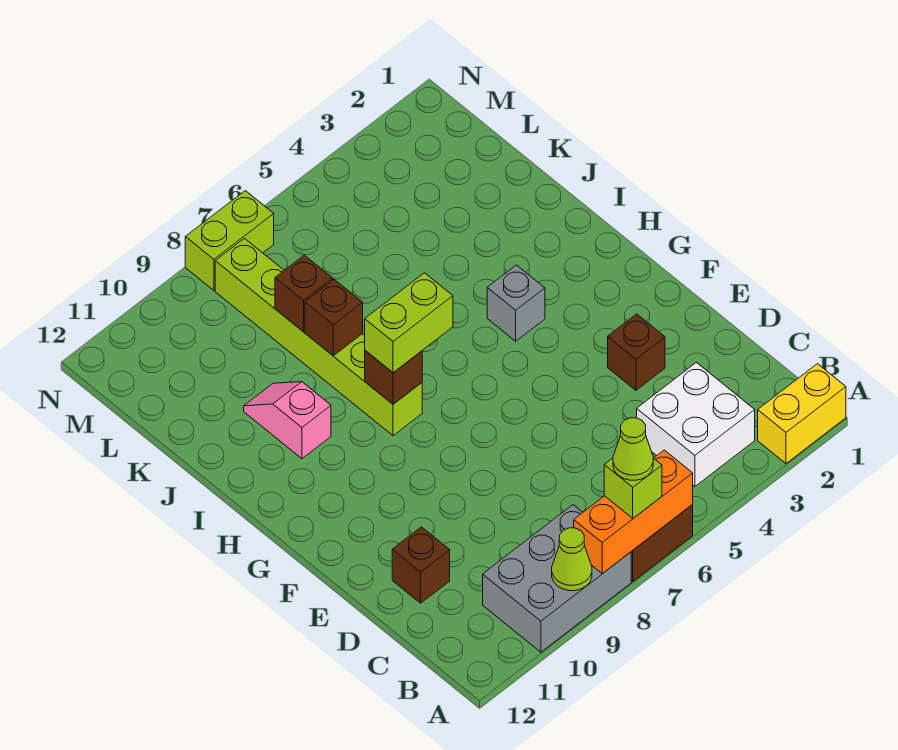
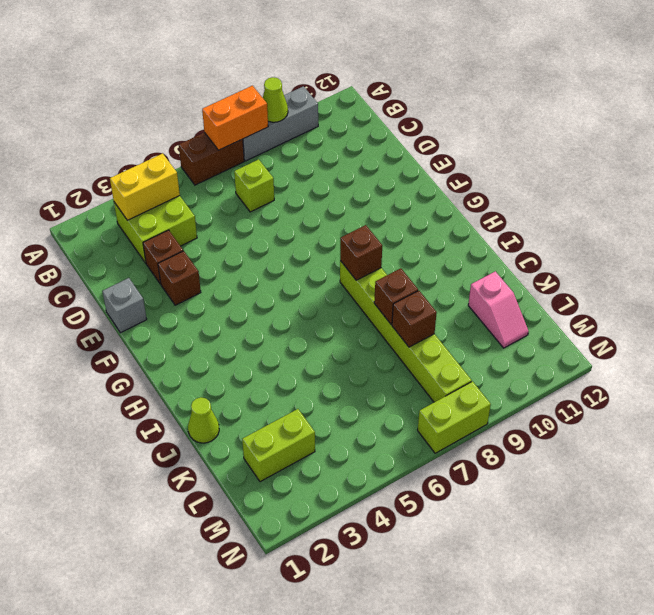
yellow brick A1:A2 level 1 -> yellow brick B3:B4 level 2
orange brick A6:A8 level 2 -> orange brick A7:A8 level 2
lime brick A7 level 3 -> lime brick C7 level 1
lime cone A7 level 4 -> lime cone J1 level 1
grey brick A8:B10 level 1 -> grey brick A8:A10 level 1
white brick B3:C4 level 1 -> lime brick B3:C4 level 1
brown brick D11 level 1 -> brown brick D3 level 1
grey brick H4 level 1 -> grey brick E1 level 1
lime brick H7:H8 level 3 -> lime brick L2:L3 level 1
pink slope I10:J10 level 1 top I -> pink slope K11:L11 level 1 top K

